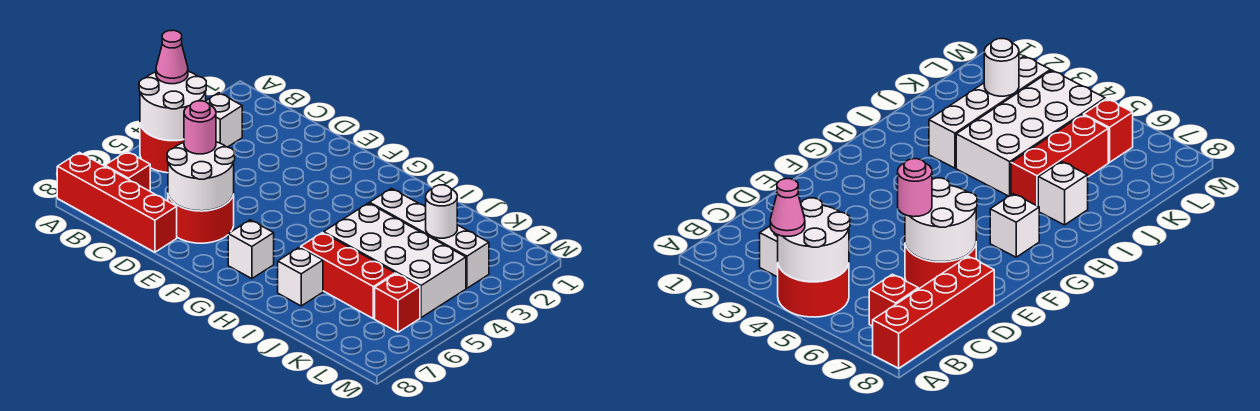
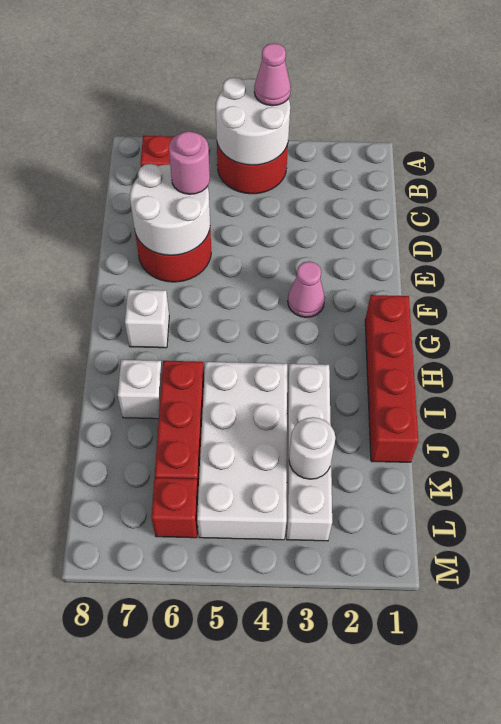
red brick A8:D8 level 1 -> red brick G1:J1 level 1
white brick B3 level 1 -> none
none -> pink cone F3 level 1

